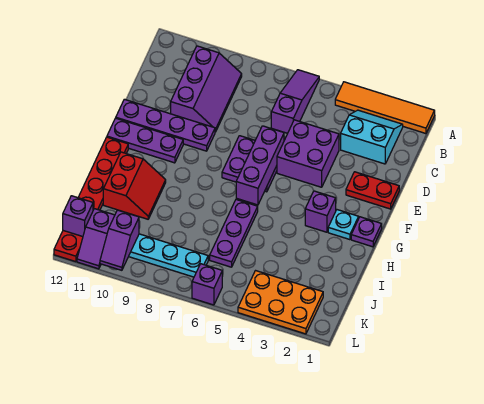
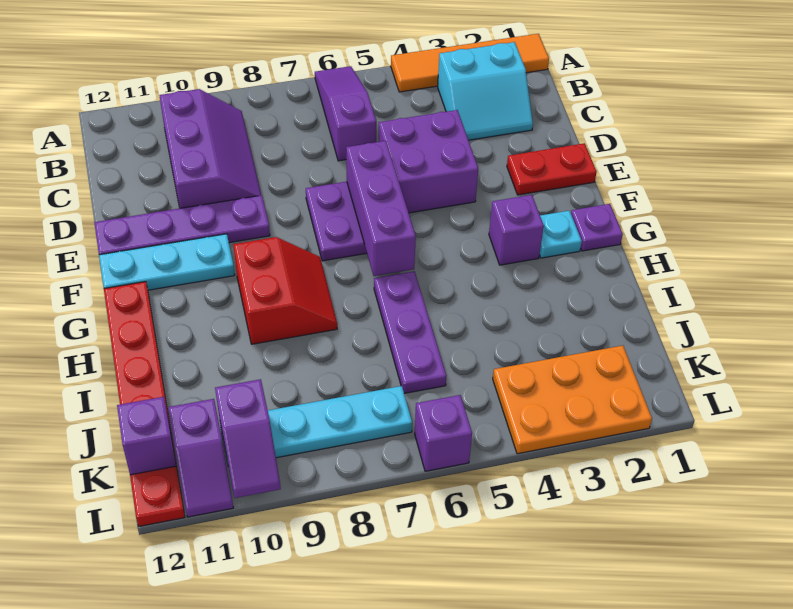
cyan slope B2:C3 level 1 top C -> cyan slope B2:C3 level 1 top B
purple plate F10:F12 level 1 -> cyan plate F10:F12 level 1
red slope H10:I11 level 1 top 11 -> red slope G8:H9 level 1 top 9

